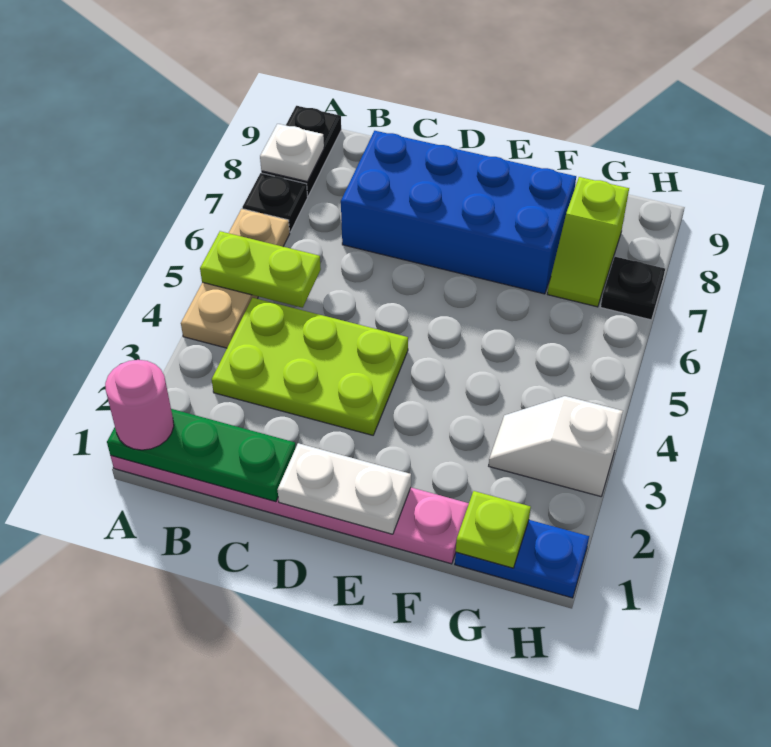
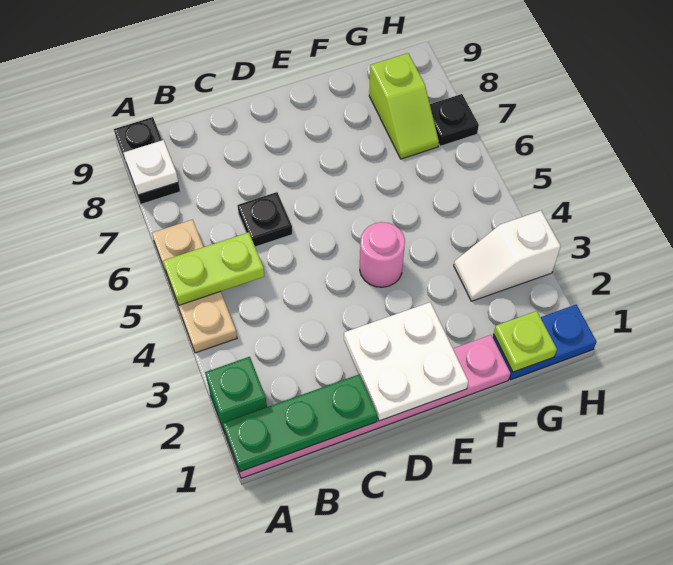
pink round brick A1 level 3 -> pink round brick E4 level 1
none -> green brick A2 level 1
black plate A7 level 1 -> black plate C6 level 1
lime plate B3:D4 level 1 -> none
blue brick C7:F8 level 1 -> none
white plate D1:E1 level 2 -> white plate D1:E2 level 2

